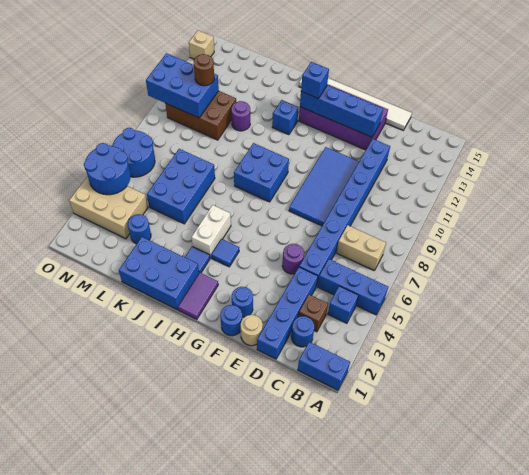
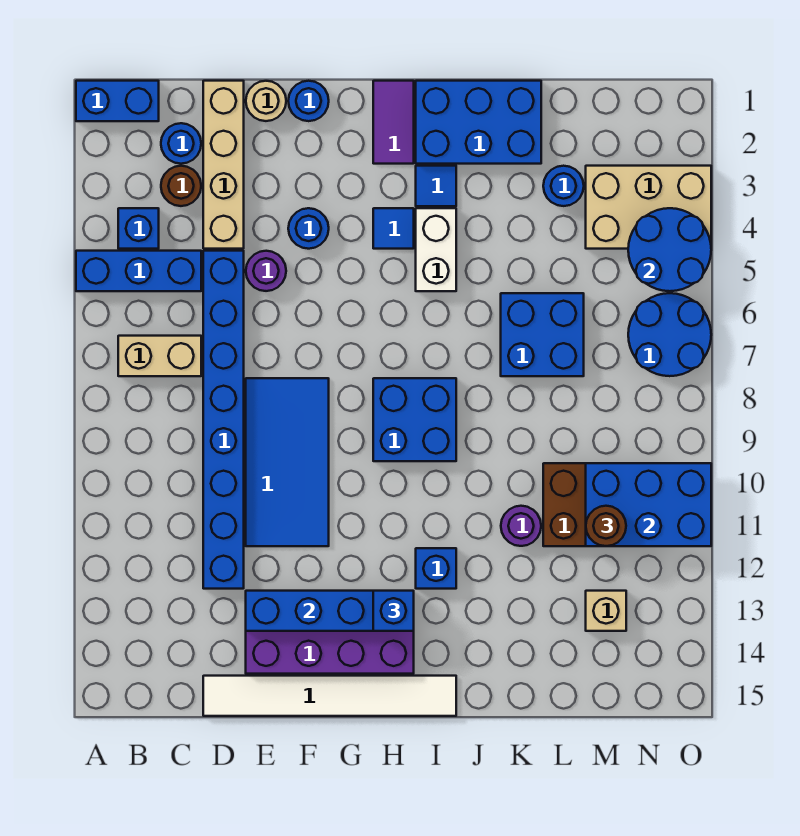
brown brick C3 level 1 -> brown round brick C3 level 1
blue brick D1:D4 level 1 -> tan brick D1:D4 level 1
blue round brick F2 level 1 -> blue round brick F4 level 1
blue brick K5:L7 level 1 -> blue brick K6:L7 level 1
tan brick O14 level 1 -> tan brick M13 level 1

